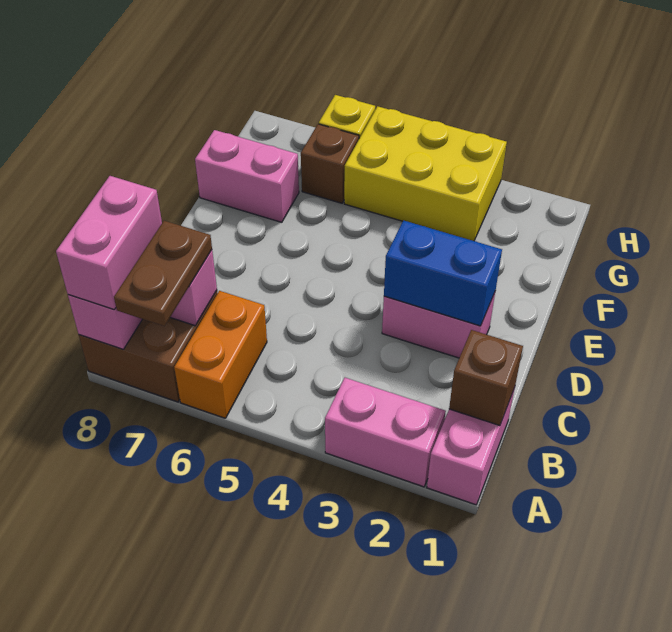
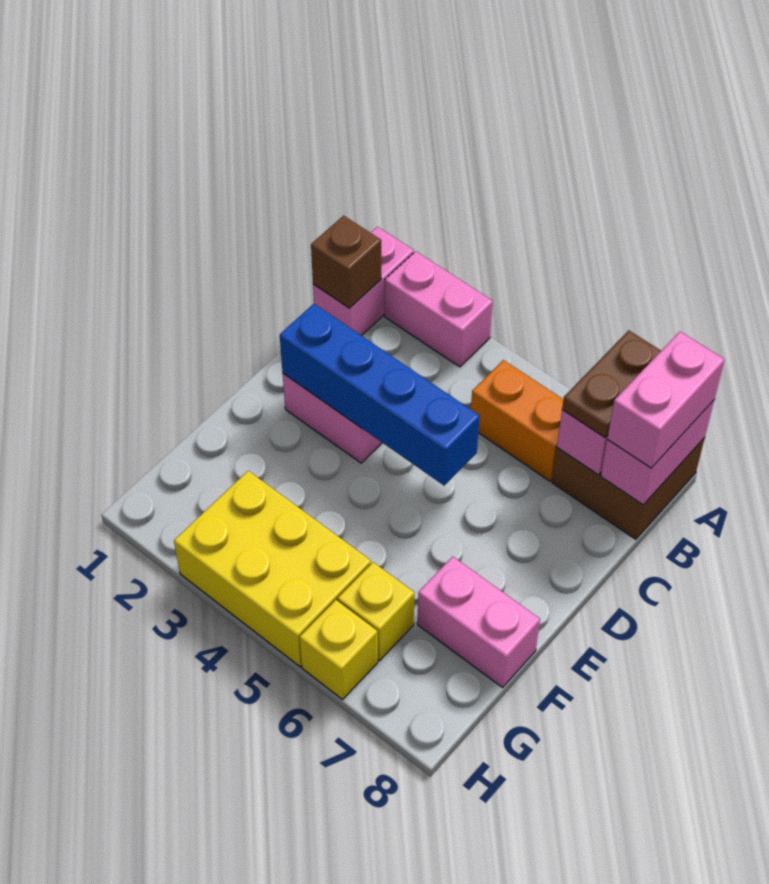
orange brick A6:B6 level 1 -> orange brick B5:B6 level 1
blue brick D2:D3 level 2 -> blue brick D2:D5 level 2
brown brick G6 level 1 -> yellow brick G6 level 1

